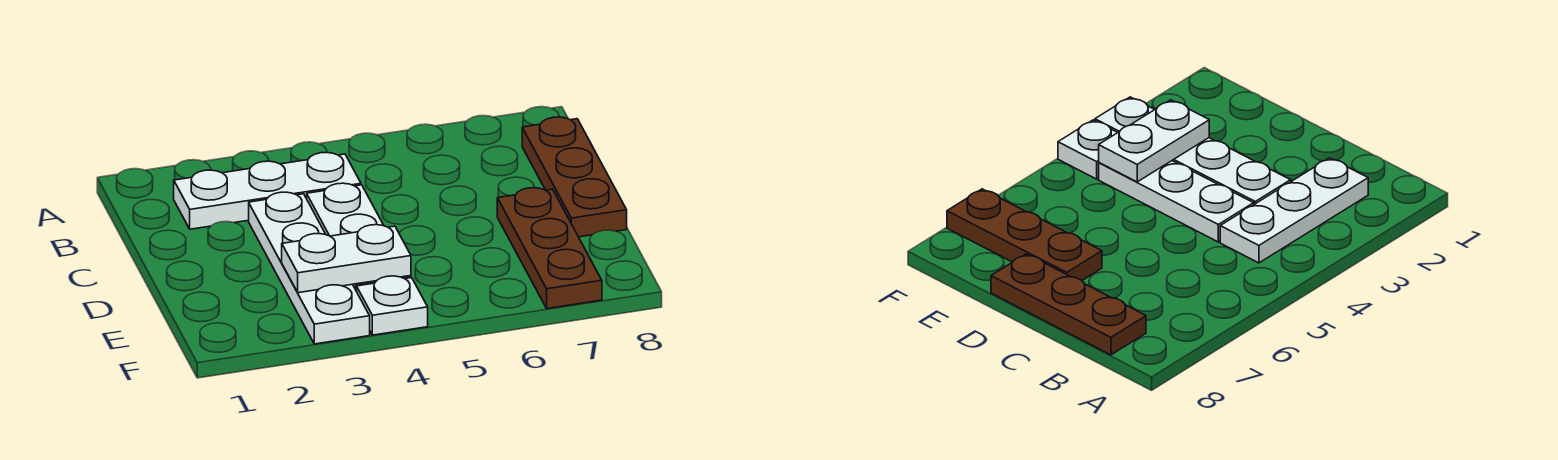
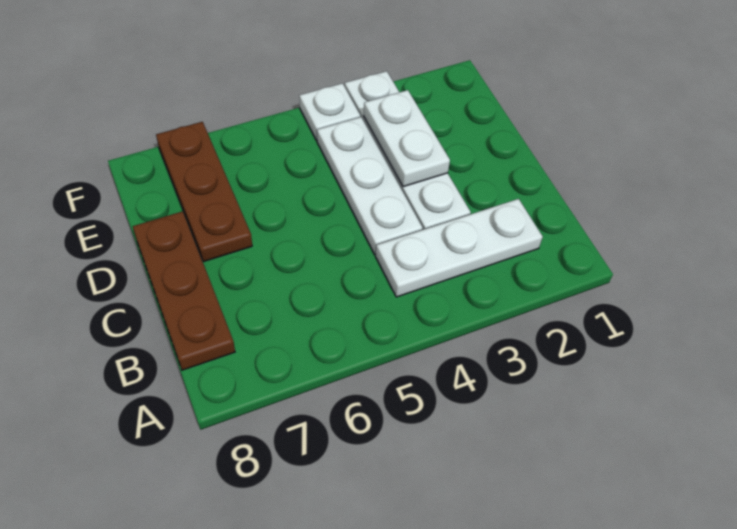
white plate E3:E4 level 2 -> white plate D3:E3 level 2

